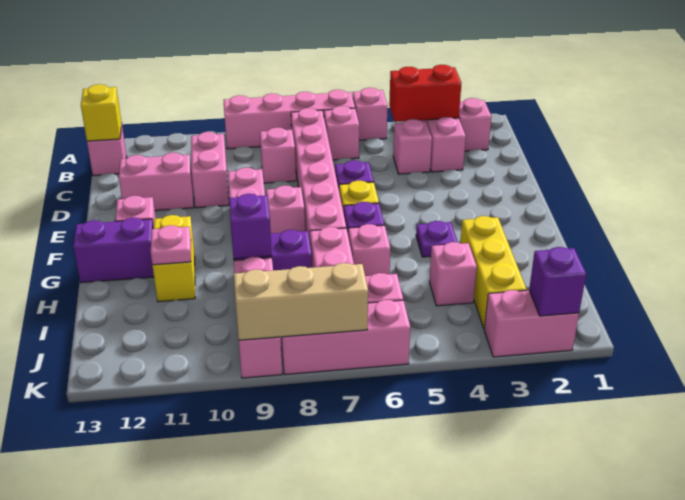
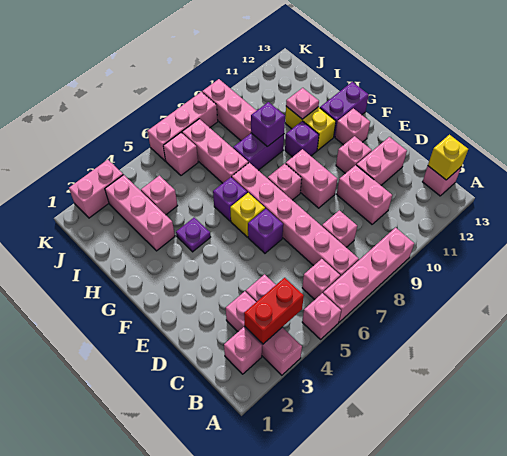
yellow brick H3:J3 level 1 -> pink brick H3:J3 level 1
pink brick H6 level 1 -> pink brick E11 level 1
purple brick K2 level 2 -> purple brick G10 level 1
tan brick K7:K9 level 2 -> none

